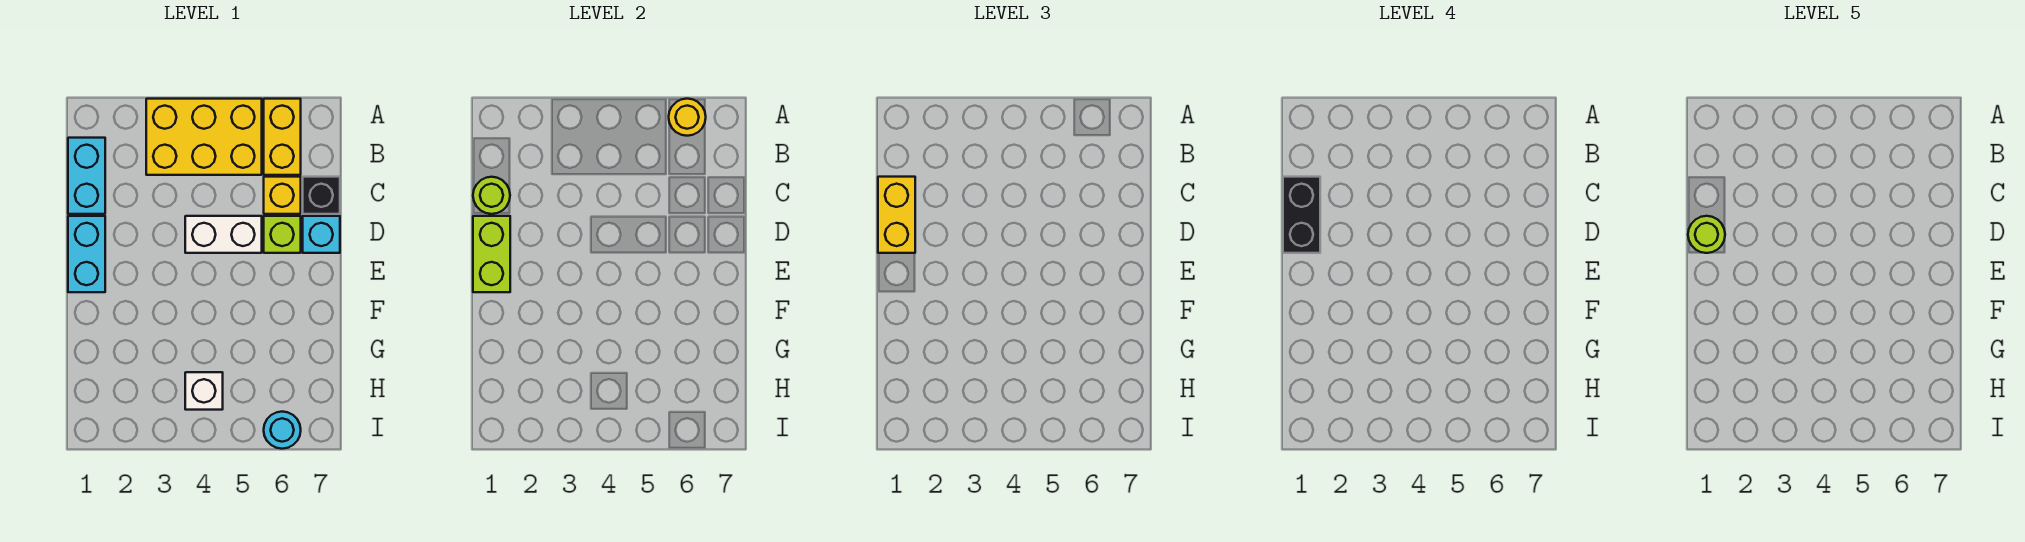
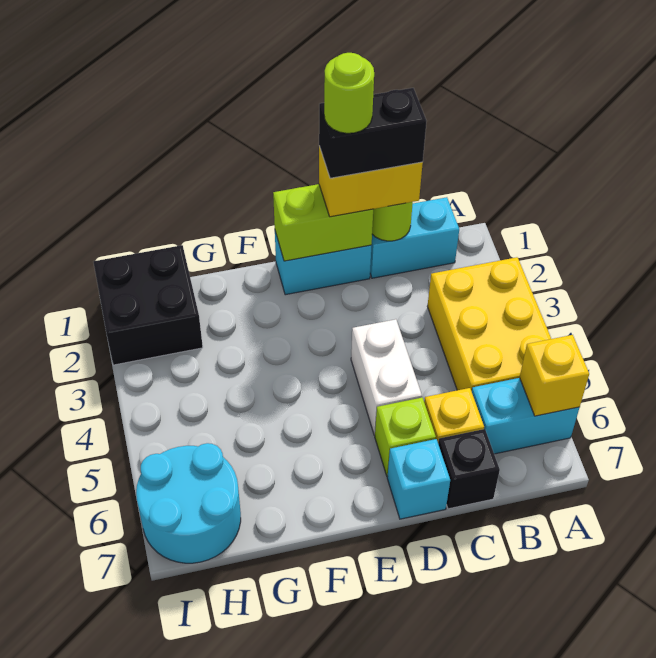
yellow brick A6:B6 level 1 -> cyan brick A6:B6 level 1
yellow round brick A6 level 2 -> yellow brick A6 level 2
none -> black brick H1:I2 level 1
white brick H4 level 1 -> none
cyan round brick I6 level 1 -> cyan round brick H6:I7 level 1

